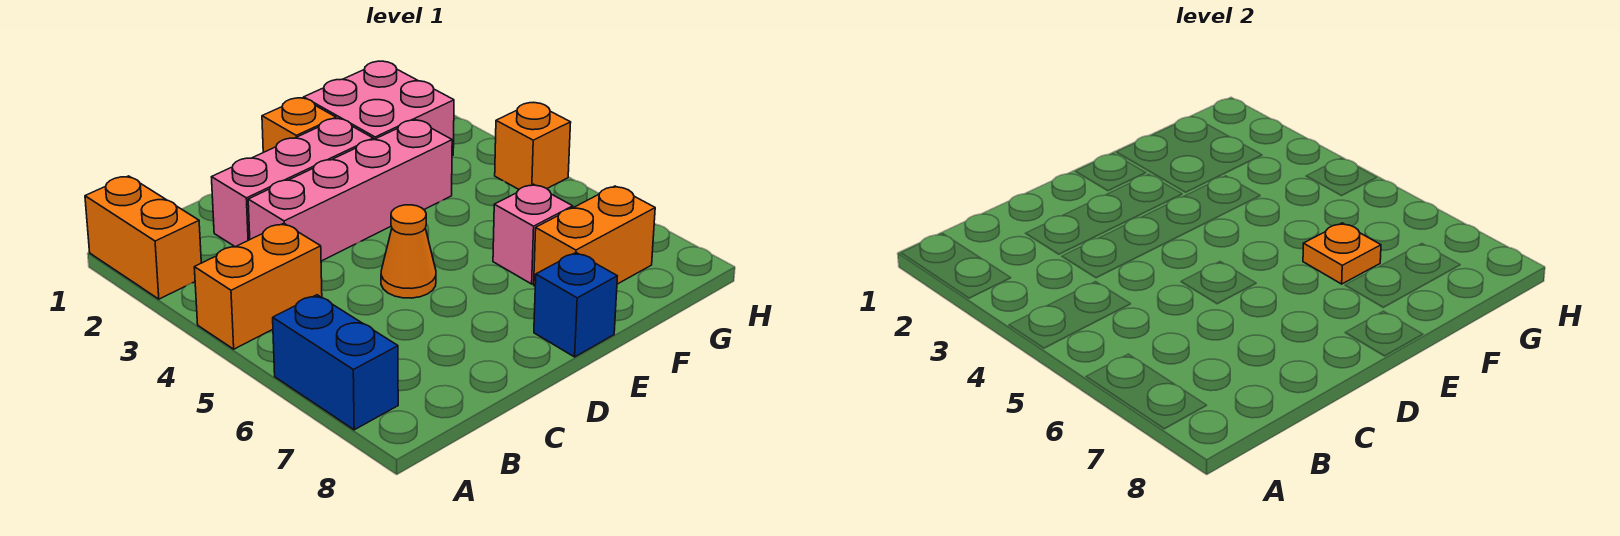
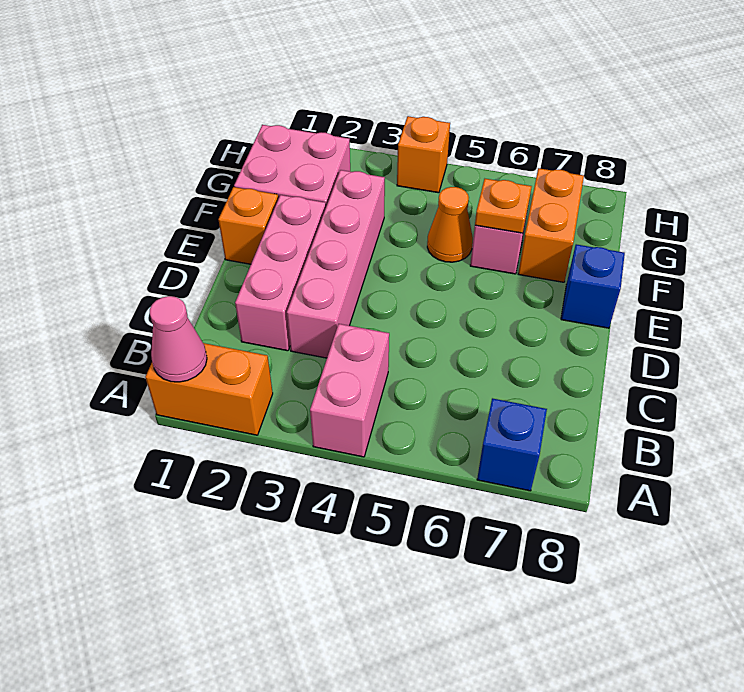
none -> pink cone A1 level 2
orange brick A4:B4 level 1 -> pink brick A4:B4 level 1
blue brick A6:A7 level 1 -> blue brick A7 level 1
orange cone D5 level 1 -> orange cone F5 level 1

